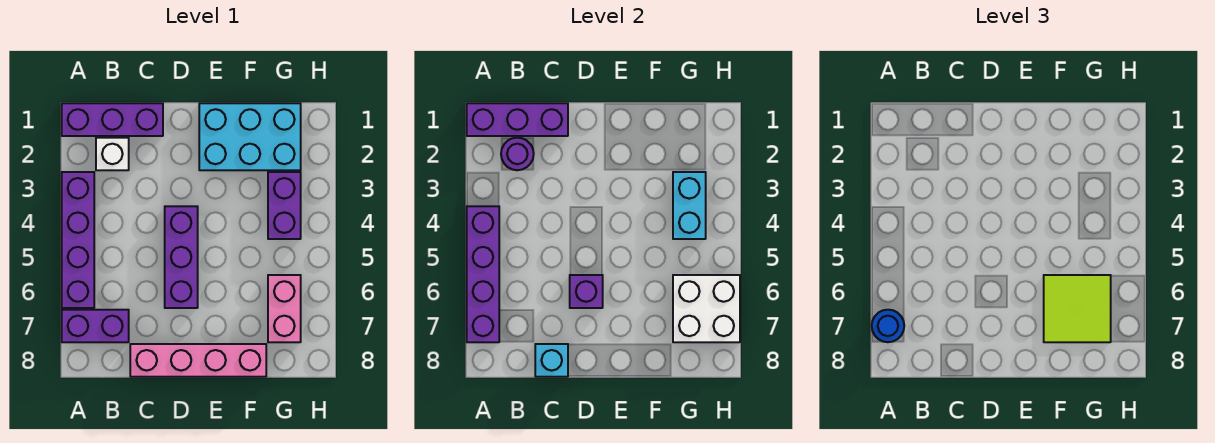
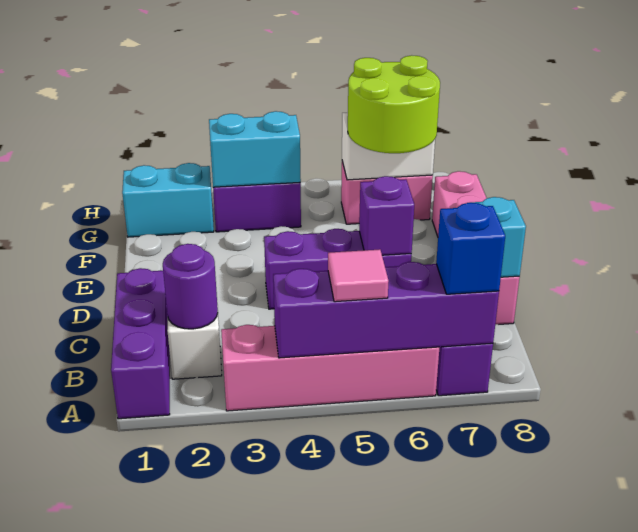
purple brick A1:C1 level 2 -> none
purple brick A3:A6 level 1 -> pink brick A3:A6 level 1
none -> pink tile A5 level 3
blue round brick A7 level 3 -> blue brick A7 level 3
cyan brick E1:G2 level 1 -> cyan brick G1:G2 level 1
lime tile F6:G7 level 3 -> lime round brick F6:G7 level 3
white brick G6:H7 level 2 -> white brick G6:G7 level 2

